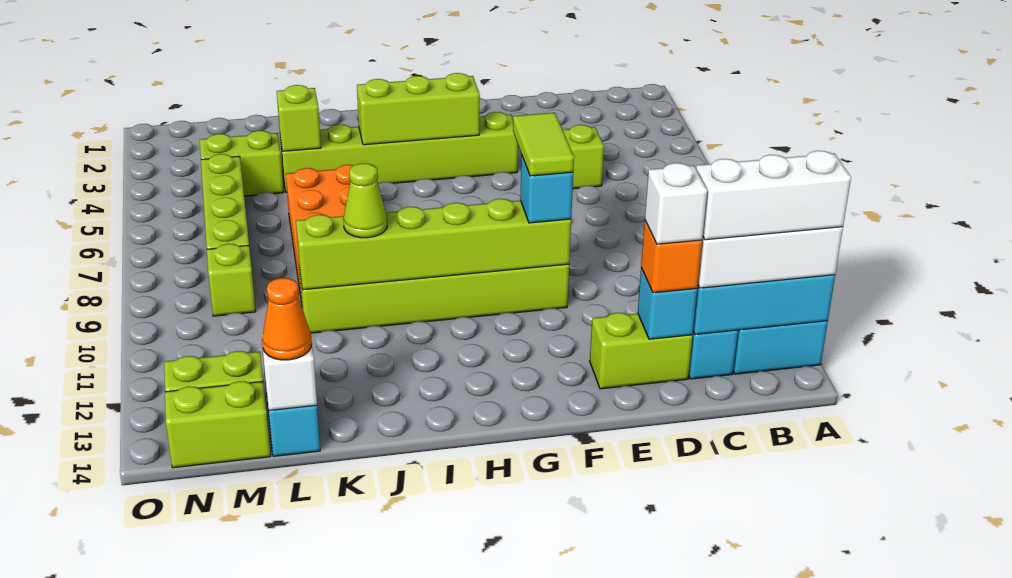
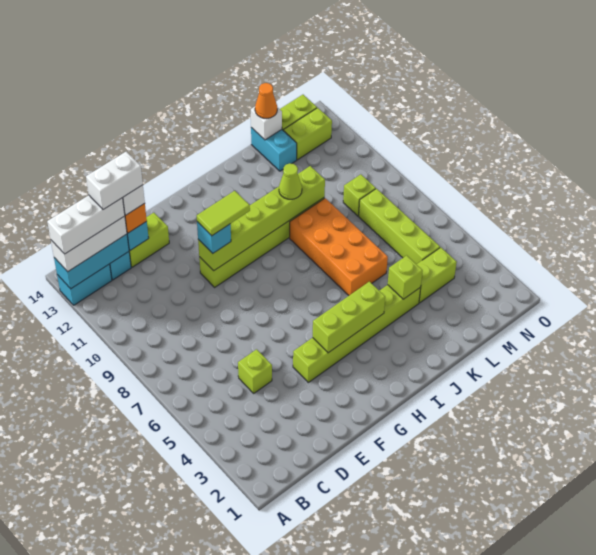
none -> white brick C13:D13 level 5
lime tile F9:F10 level 4 -> lime tile F10:G10 level 4

